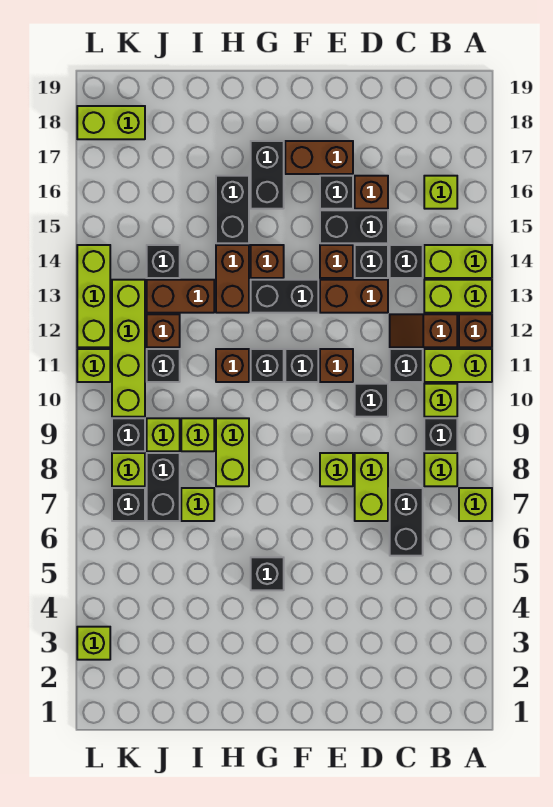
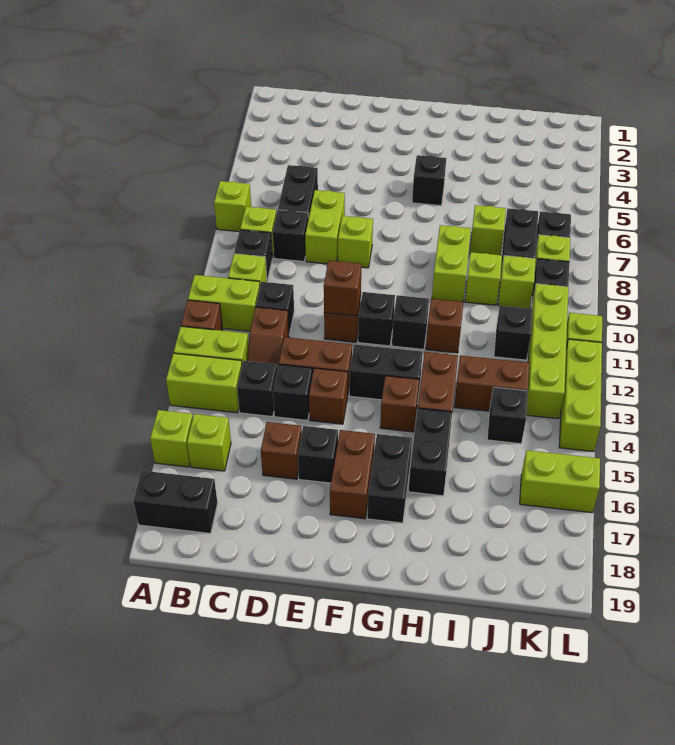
brown slope B12:C12 level 1 top B -> brown slope C12:C13 level 1 top 12
black brick D10 level 1 -> black brick C8 level 1
black brick D15:E15 level 1 -> black brick A18:B18 level 1
brown brick E17:F17 level 1 -> brown brick F16:F17 level 1
brown brick J12 level 1 -> brown brick E11 level 2
lime brick K18:L18 level 1 -> lime brick K16:L16 level 1
lime brick L3 level 1 -> lime brick A16 level 1

